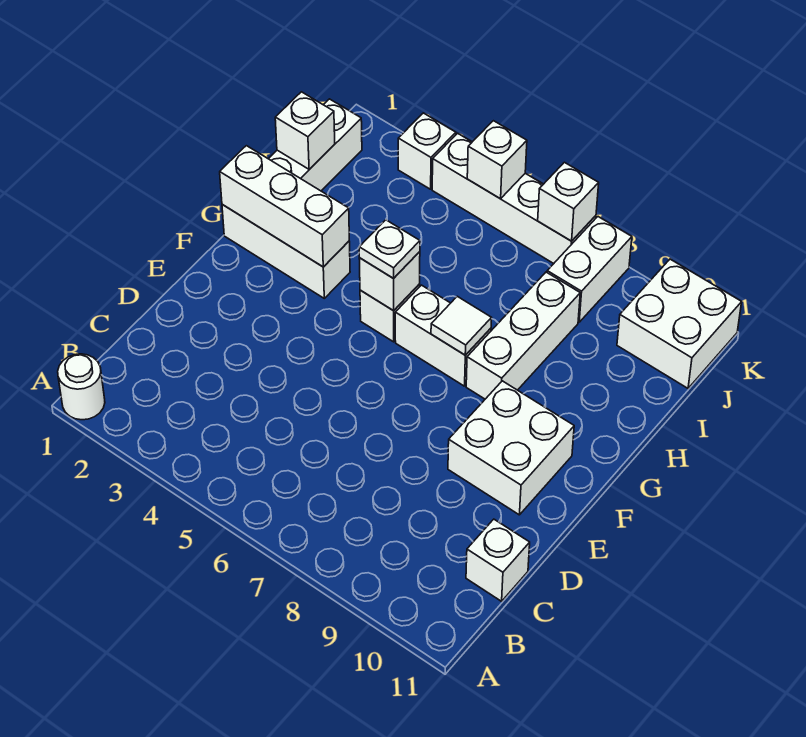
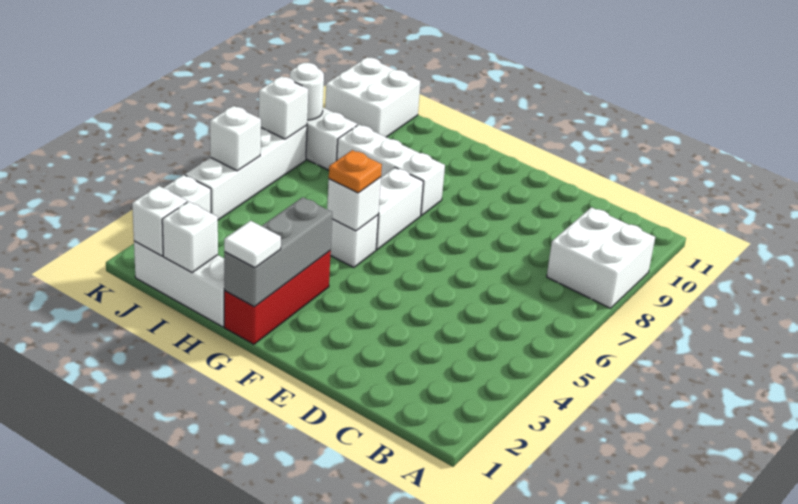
white round brick A1 level 1 -> white round brick K8 level 2
white brick C11 level 1 -> white brick J1 level 2
white brick E9:F10 level 1 -> white brick A8:B9 level 1
white brick G1:G3 level 1 -> red brick G1:G3 level 1
white brick G1:G3 level 2 -> grey brick G1:G3 level 2
white plate G5 level 3 -> orange plate G5 level 3
white tile G7 level 2 -> white tile G1 level 3

